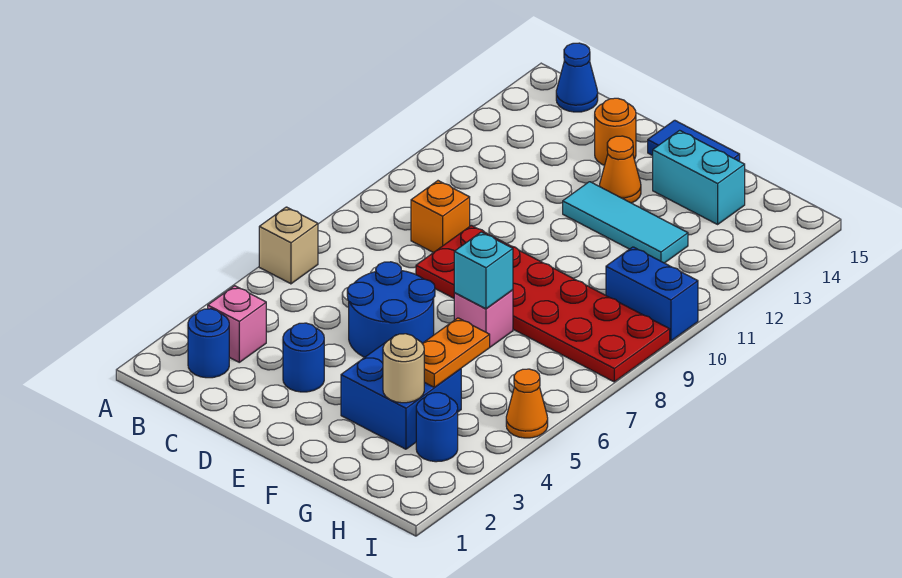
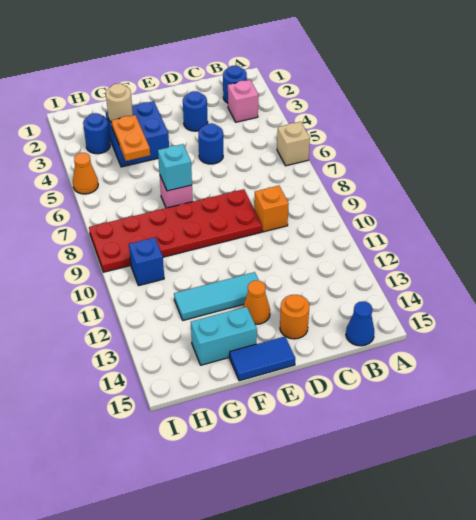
blue round brick D5:E6 level 1 -> blue round brick D5 level 1
blue brick H10:I10 level 1 -> blue brick H10 level 1

